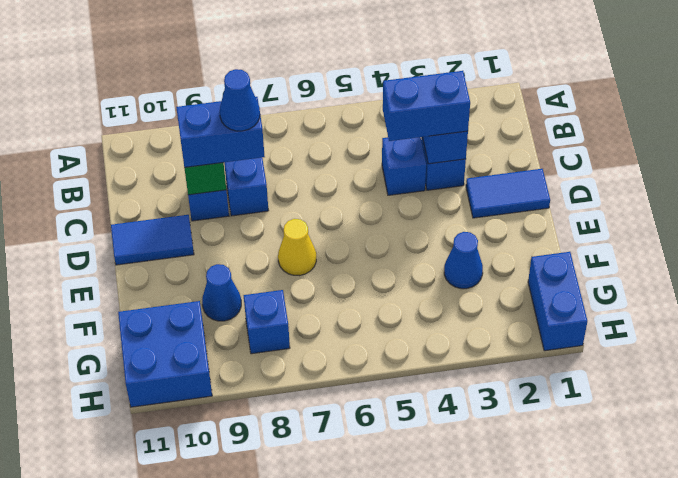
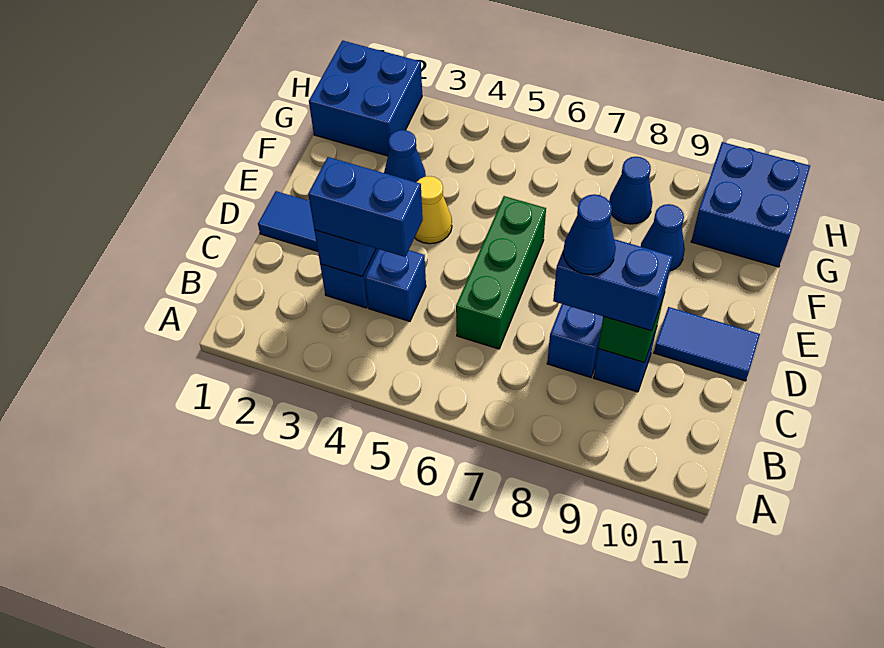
none -> green brick C6:E6 level 1
yellow cone E7 level 1 -> yellow cone E4 level 1
blue brick G1:H1 level 1 -> blue brick G1:H2 level 1
blue brick G8 level 1 -> blue cone G8 level 1

